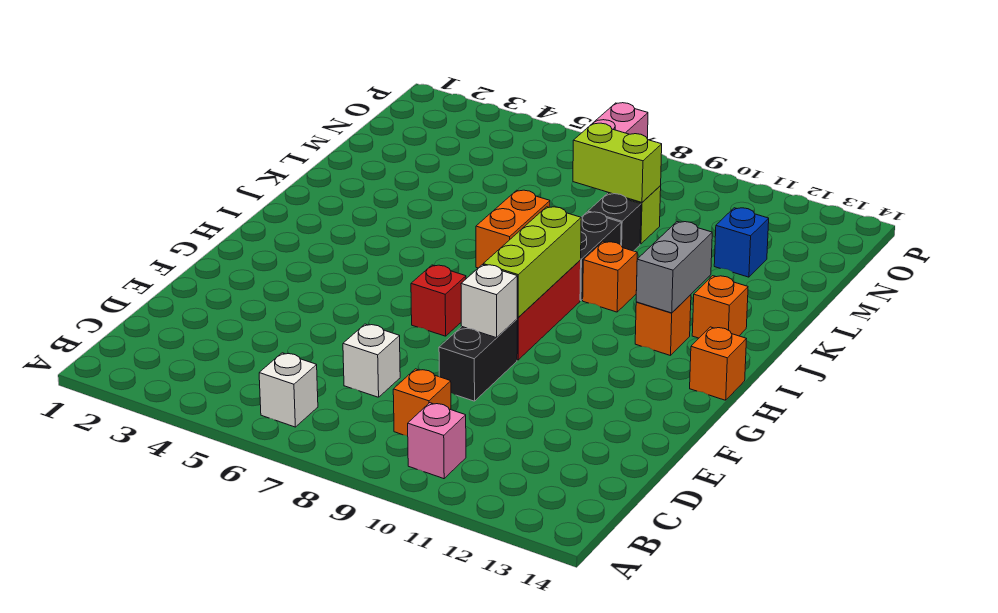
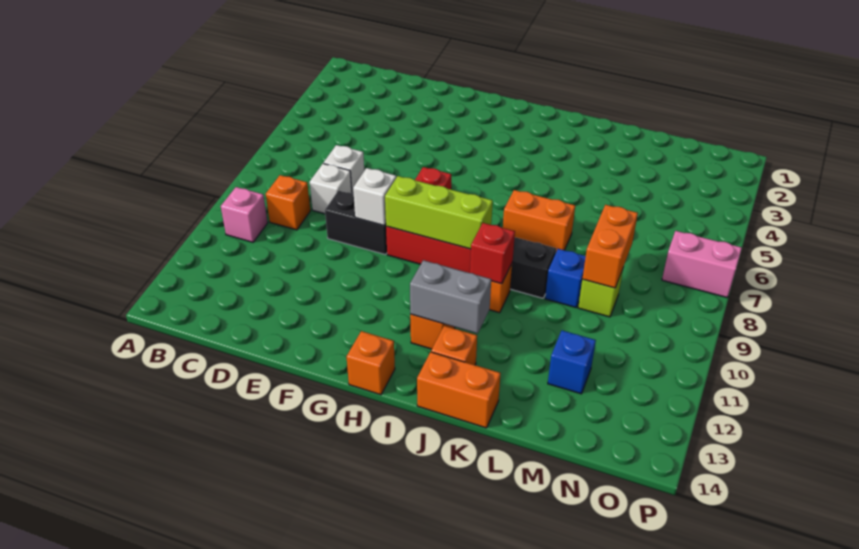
white brick B6 level 1 -> white brick D8 level 1
none -> red brick J10 level 2
none -> orange brick J14:K14 level 1
black brick L9 level 1 -> blue brick L9 level 1
lime brick M8:M9 level 2 -> orange brick M8:M9 level 2

